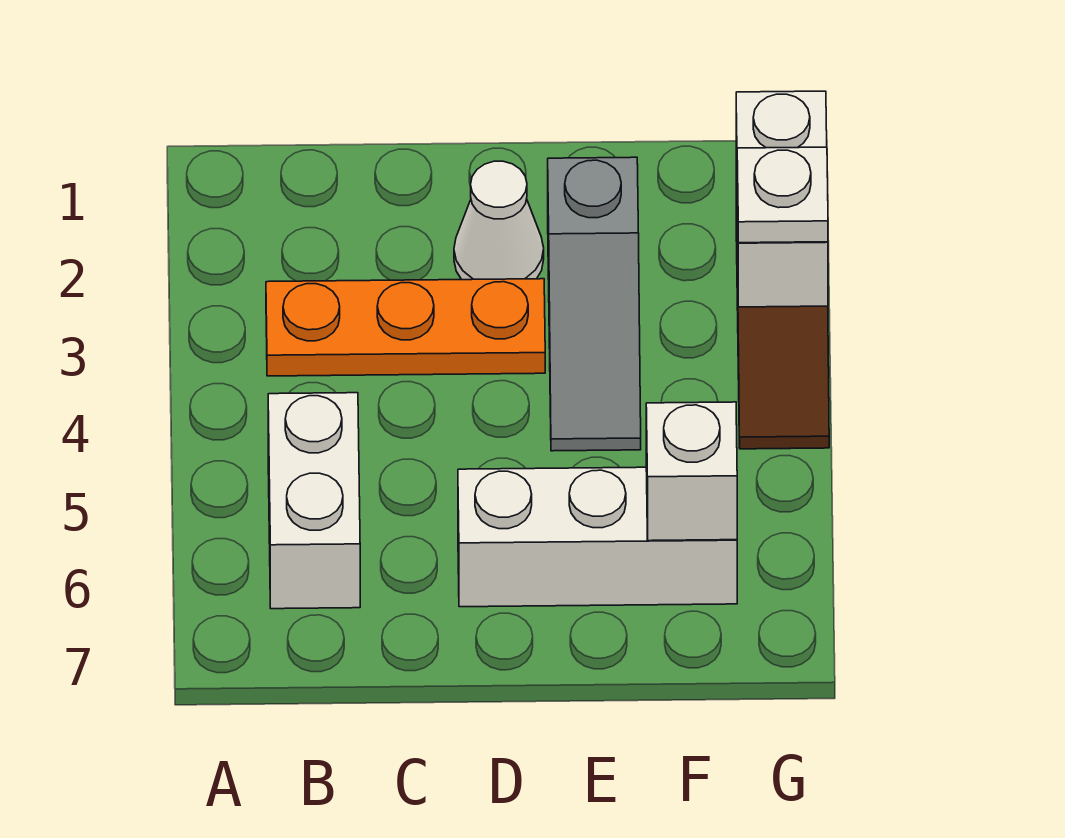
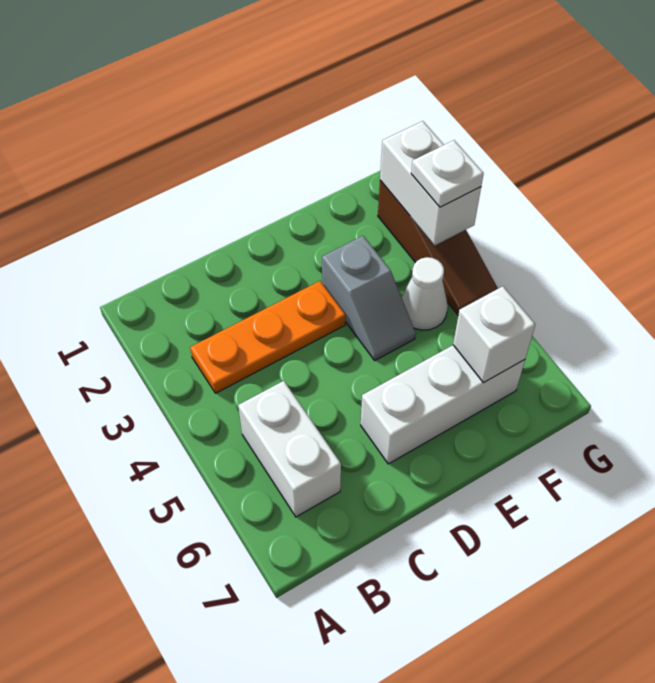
white cone D2 level 1 -> white cone F4 level 1
grey slope E2:E4 level 1 top 2 -> grey slope E3:E4 level 1 top 3

